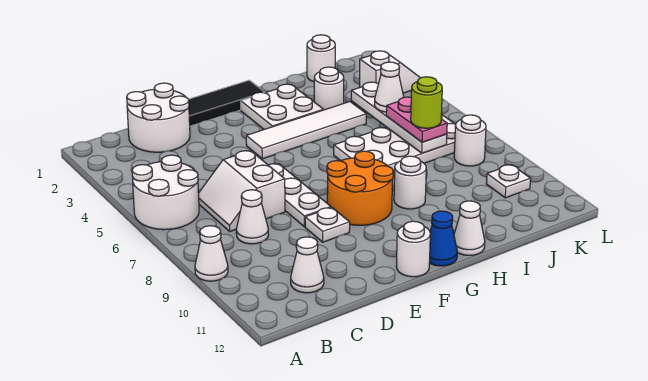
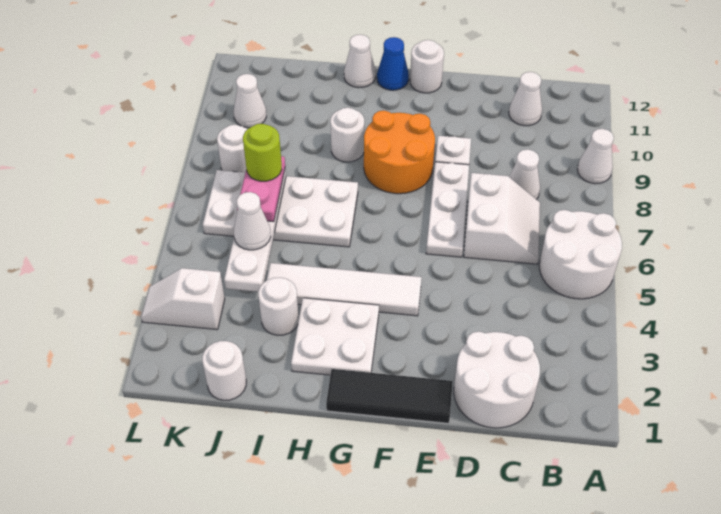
white plate K10 level 1 -> white cone K10 level 1

